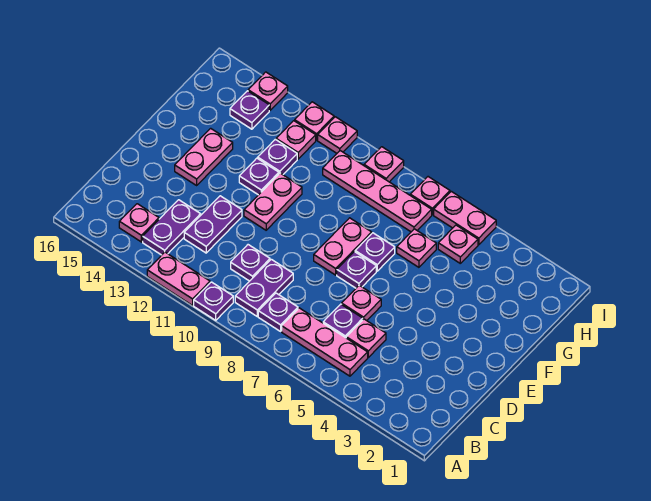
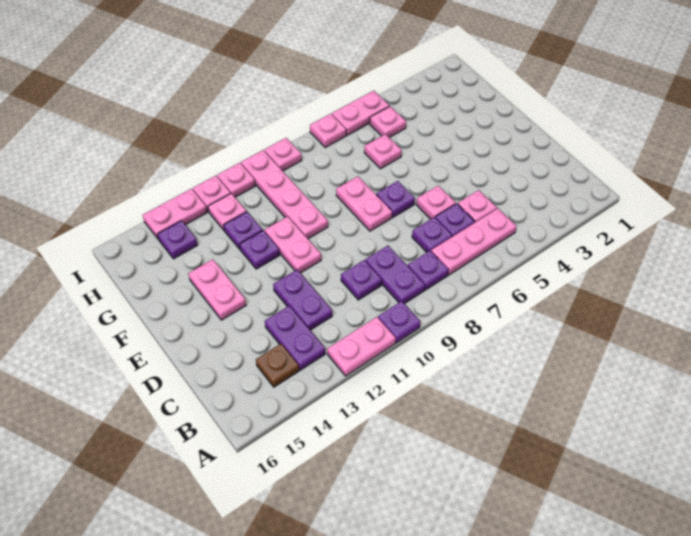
pink plate B14 level 1 -> brown plate B14 level 1
purple plate F7 level 1 -> purple plate C7 level 1
pink plate H7:H10 level 1 -> pink plate F10:I10 level 1
pink plate I14 level 1 -> pink plate I13:I14 level 1

